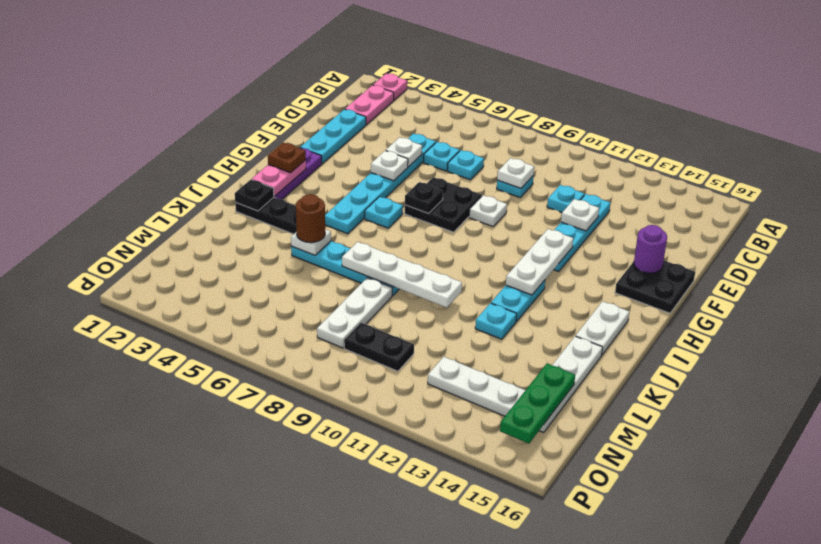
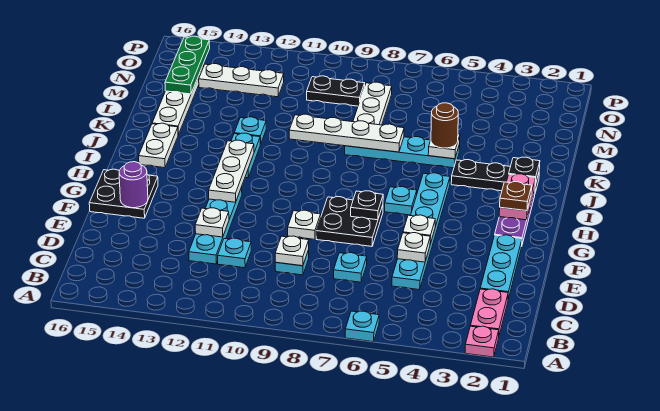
cyan plate D6 level 1 -> cyan plate A6 level 1

